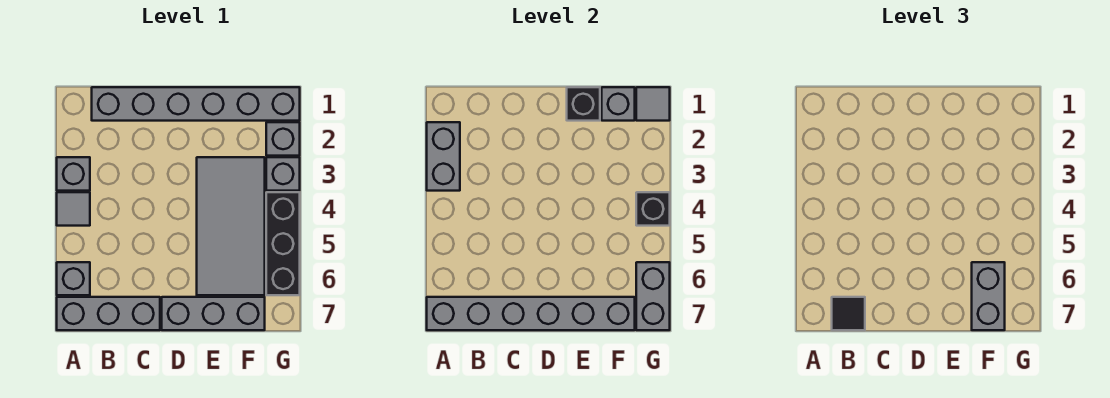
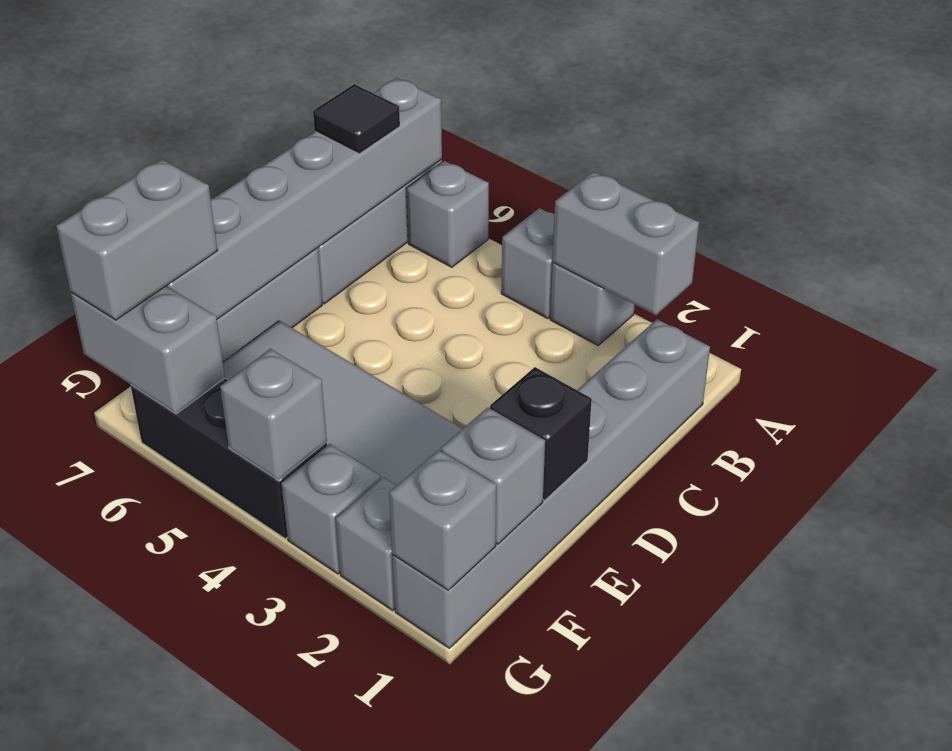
grey tile A4 level 1 -> grey brick A4 level 1
grey brick F6:F7 level 3 -> grey brick F7:G7 level 3
grey tile G1 level 2 -> grey brick G1 level 2
black brick G4 level 2 -> grey brick G4 level 2

